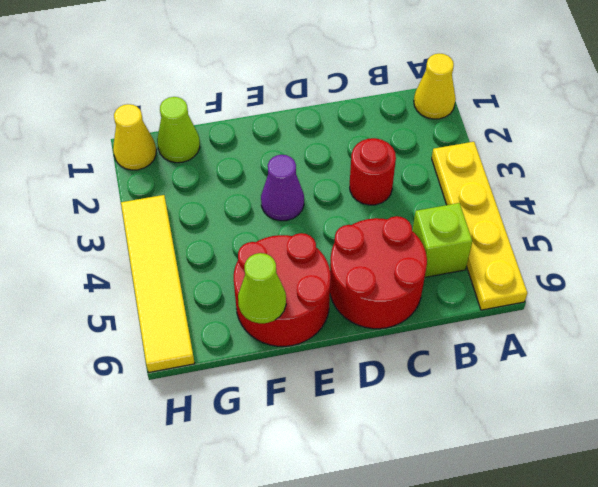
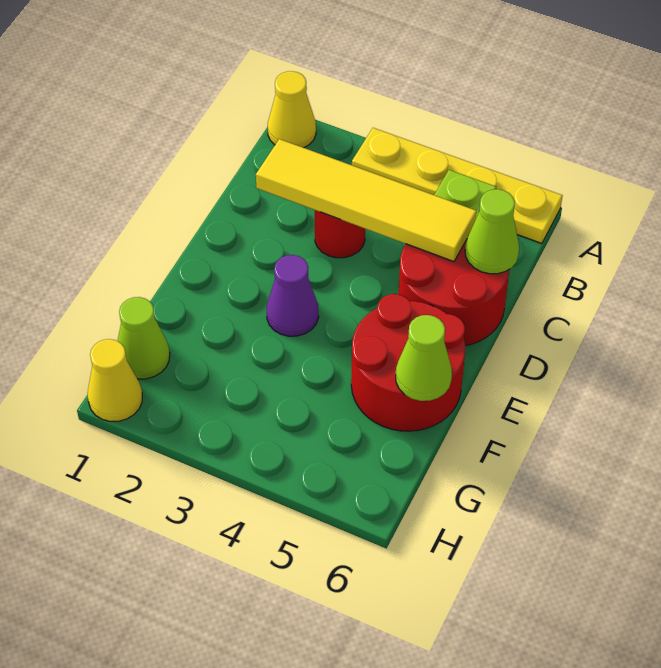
none -> lime cone C6 level 2
yellow tile H3:H6 level 1 -> yellow tile C2:C5 level 2

